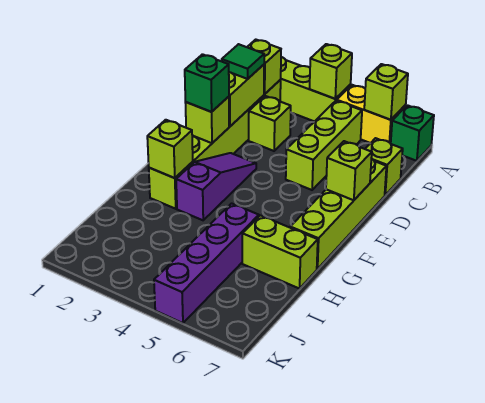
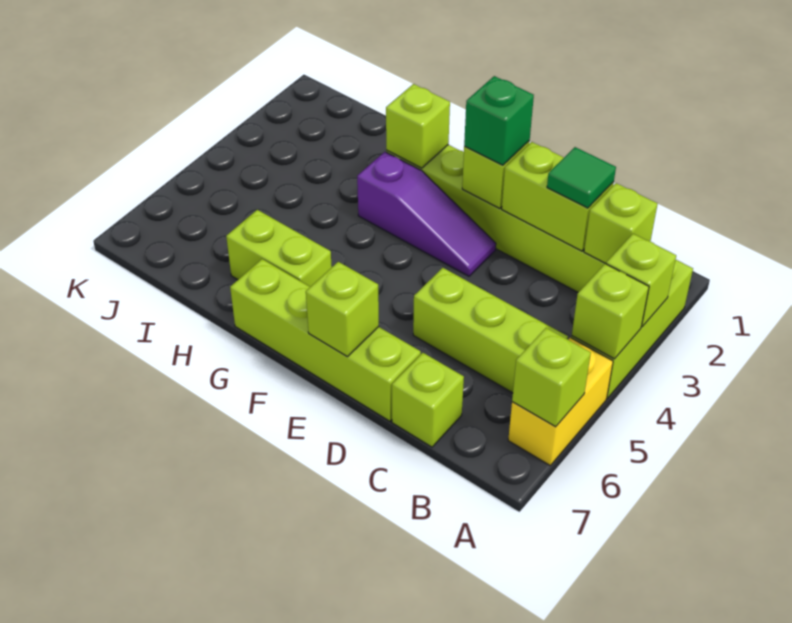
green brick A7 level 1 -> none
lime brick C3 level 1 -> lime brick A3 level 2
purple brick H5:K5 level 1 -> none
lime brick H6:H7 level 1 -> lime brick G6:H6 level 1

